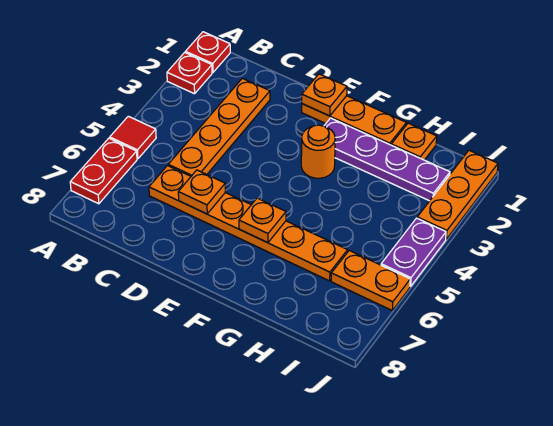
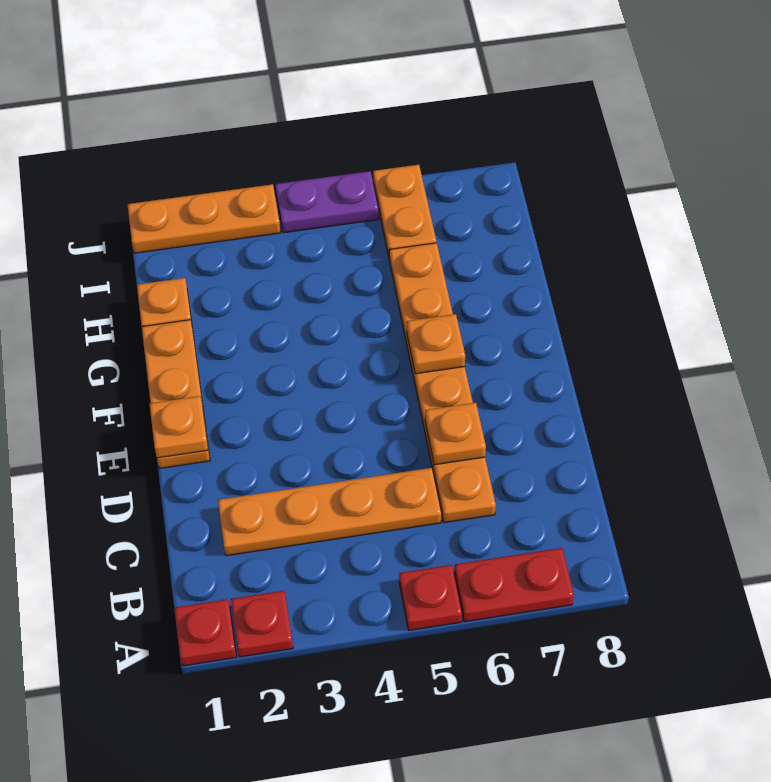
red tile A5 level 1 -> red plate A5 level 1
purple plate F2:I2 level 1 -> none
orange round brick F3 level 1 -> none

